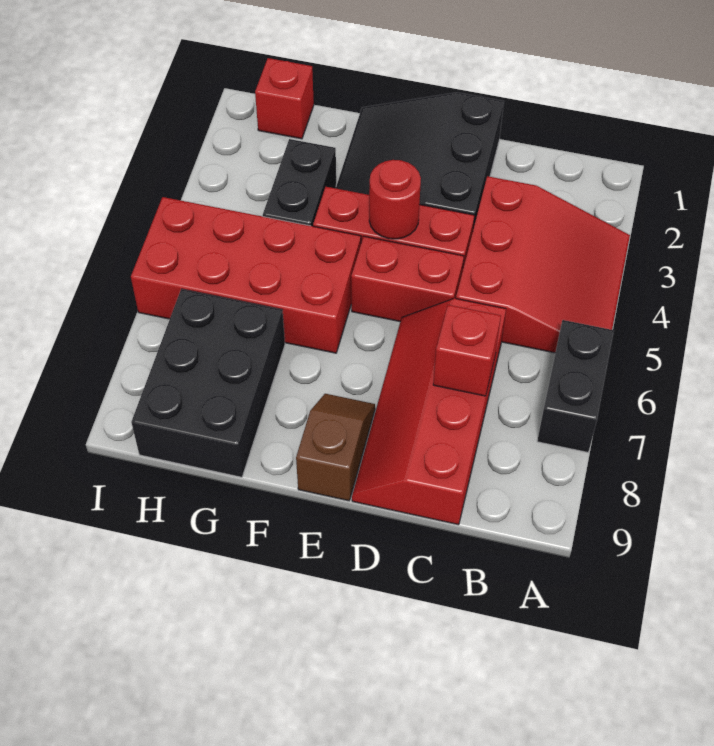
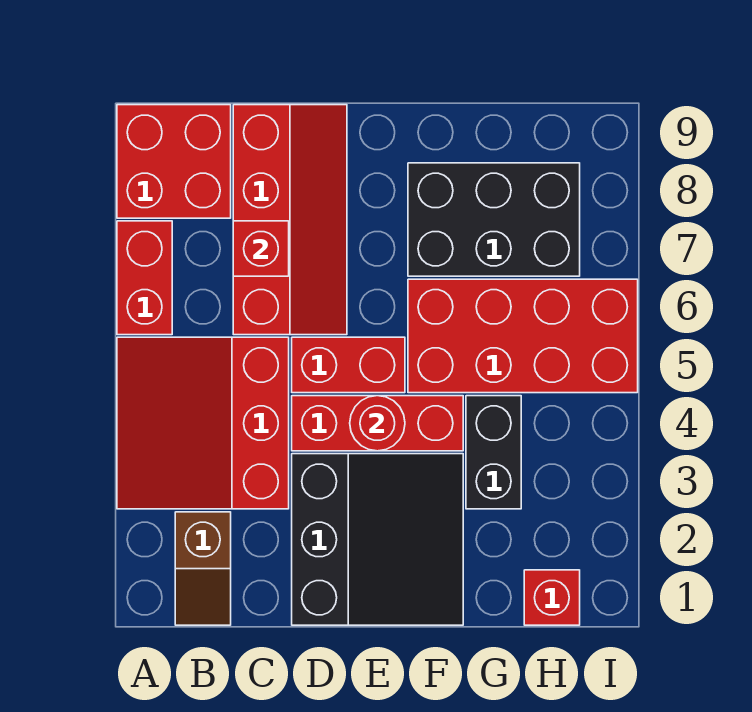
black brick A6:A7 level 1 -> red brick A6:A7 level 1
none -> red brick A8:B9 level 1
brown slope E8:E9 level 1 top 9 -> brown slope B1:B2 level 1 top 2
black brick G7:H9 level 1 -> black brick F7:H8 level 1

